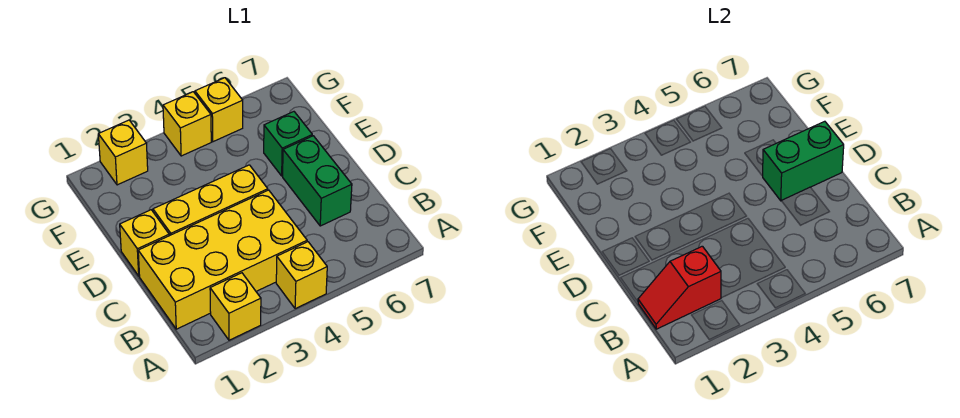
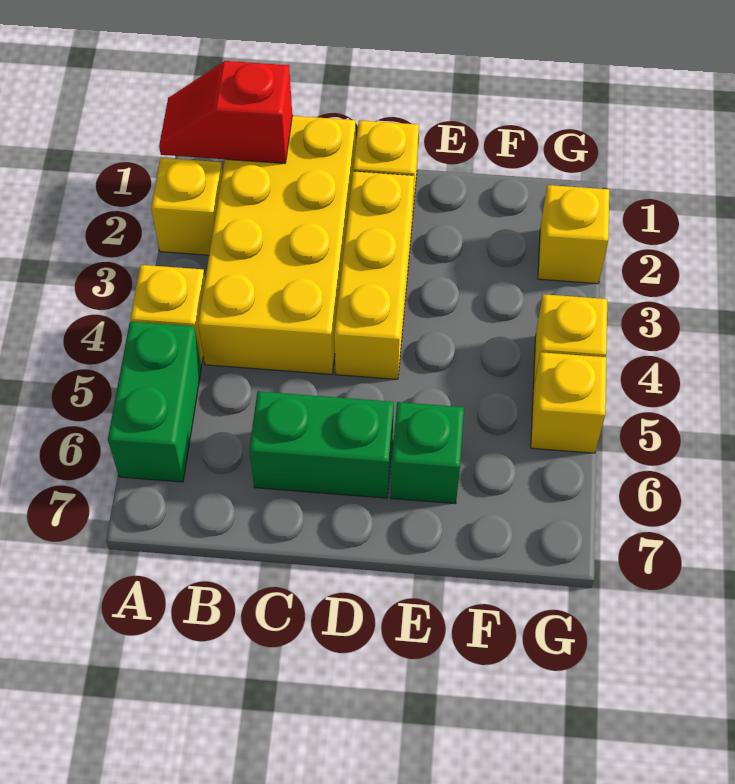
red slope B1:B2 level 2 top 2 -> red slope A1:B1 level 2 top B
green brick D6:D7 level 2 -> green brick A5:A6 level 1

